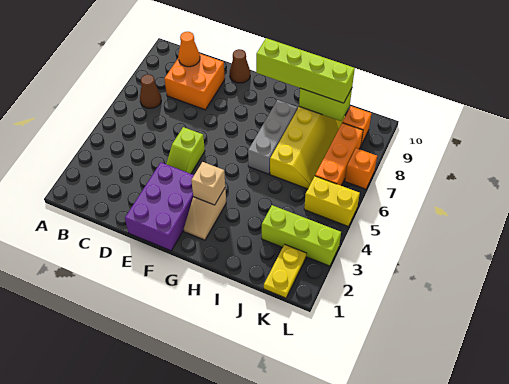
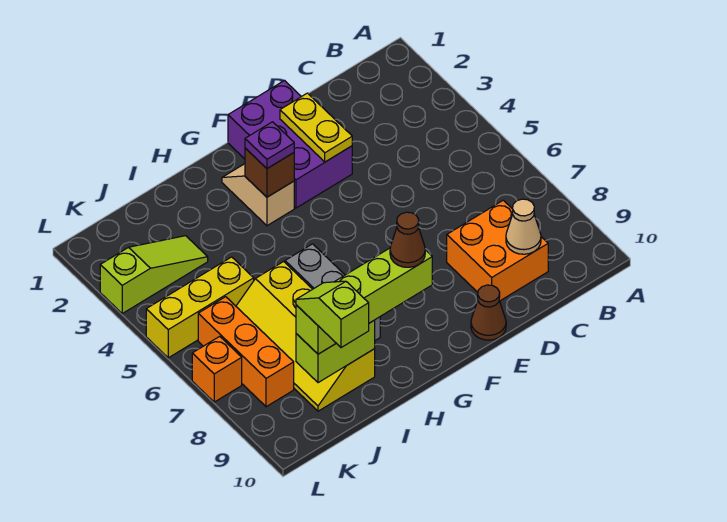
brown cone B7 level 1 -> brown cone G9 level 4
orange cone C9 level 2 -> tan cone C9 level 2
lime slope E4:E5 level 1 top 5 -> lime slope J9:J10 level 4 top 10
tan brick G3 level 2 -> brown brick G3 level 2
none -> purple plate G3 level 3
lime brick J3:L3 level 1 -> lime slope J3:L3 level 1 top L
yellow plate K1:K2 level 1 -> yellow plate E2:E3 level 2
yellow brick K5:L5 level 1 -> yellow brick J5:L5 level 1
orange brick K9 level 1 -> none

